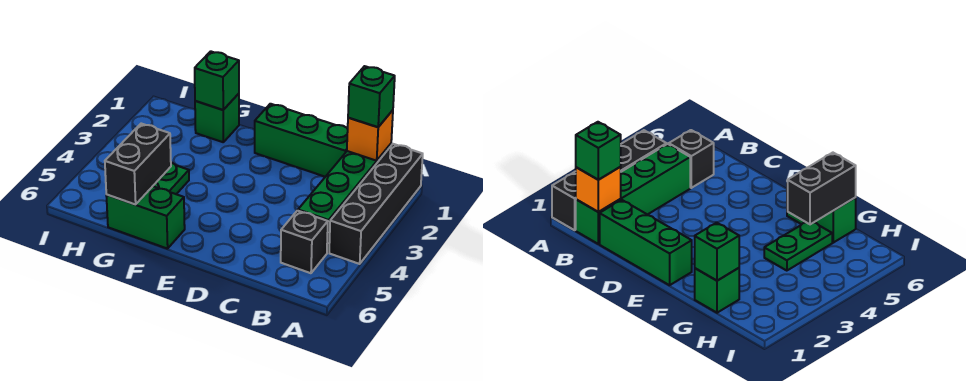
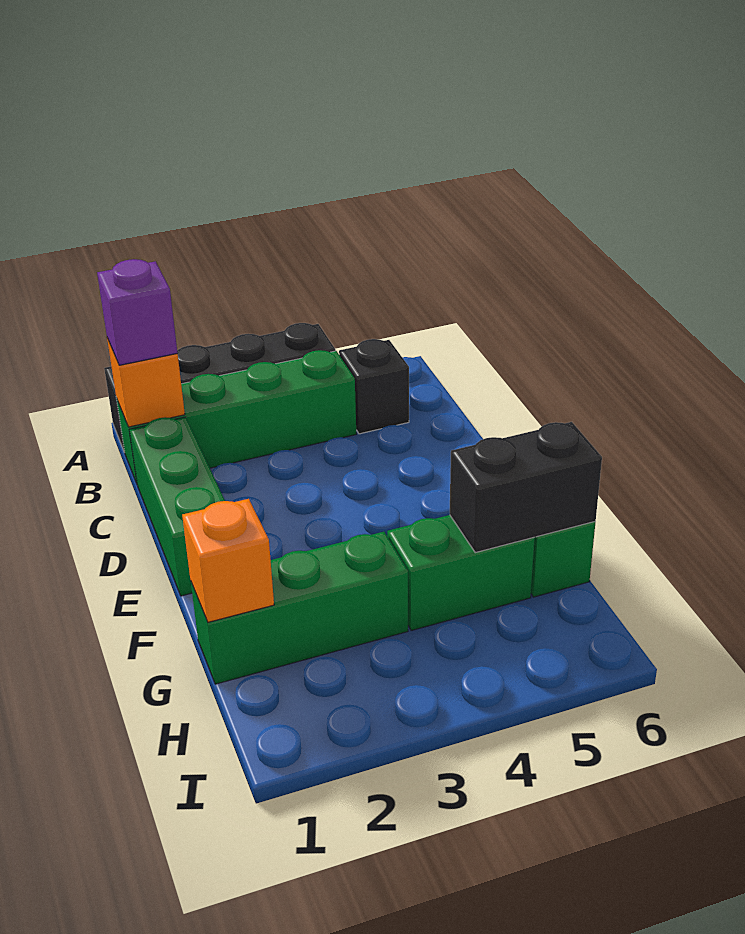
green brick B1 level 3 -> purple brick B1 level 3
green brick G1 level 1 -> green brick G1:G3 level 1
green brick G1 level 2 -> orange brick G1 level 2
green plate G4:G5 level 1 -> green brick G4:G5 level 1

